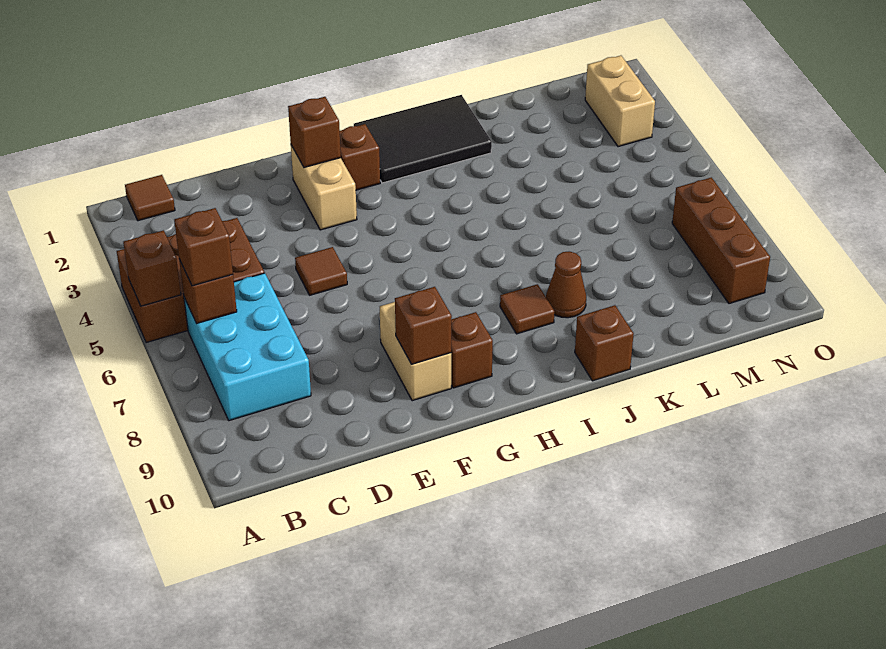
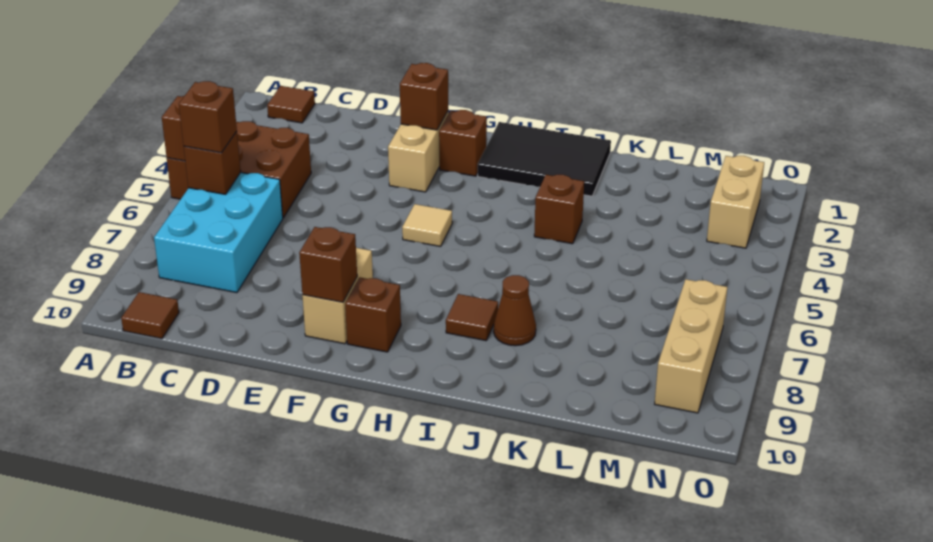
brown tile E5 level 1 -> brown tile B10 level 1
none -> tan tile G5 level 1
brown brick J10 level 1 -> brown brick J4 level 1
brown brick N7:N9 level 1 -> tan brick N7:N9 level 1

